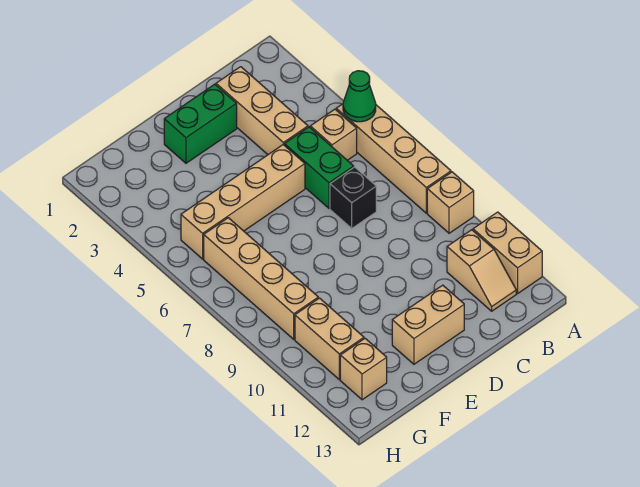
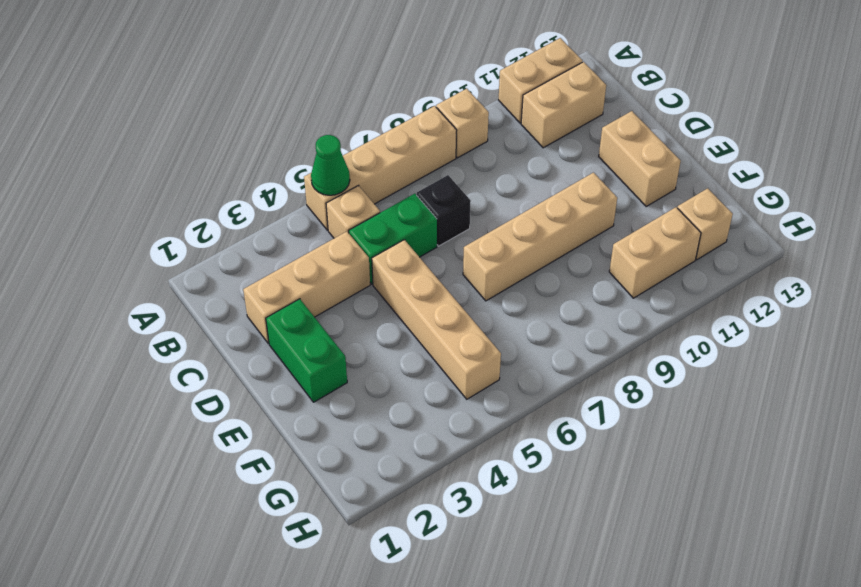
tan slope B11:B12 level 1 top 11 -> tan brick B11:B12 level 1
tan brick G6:G9 level 1 -> tan brick E7:E10 level 1

